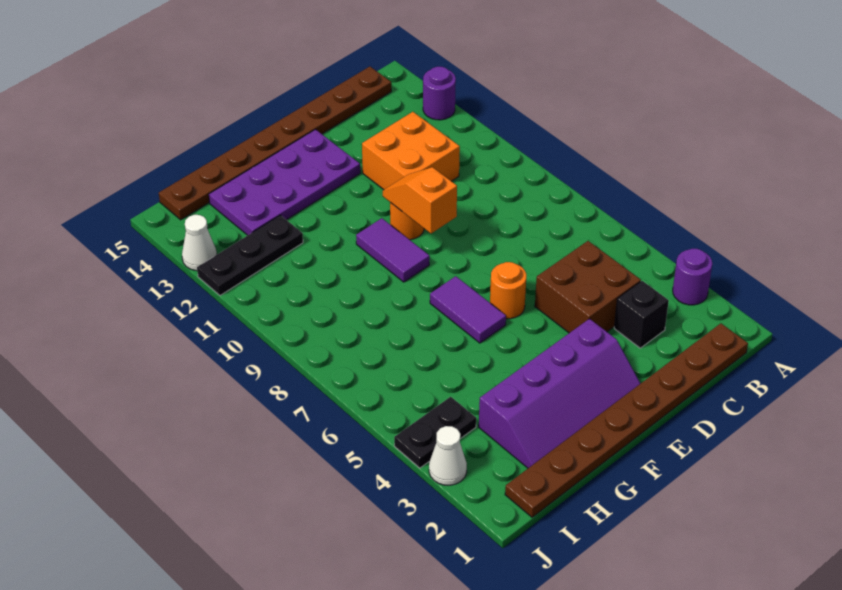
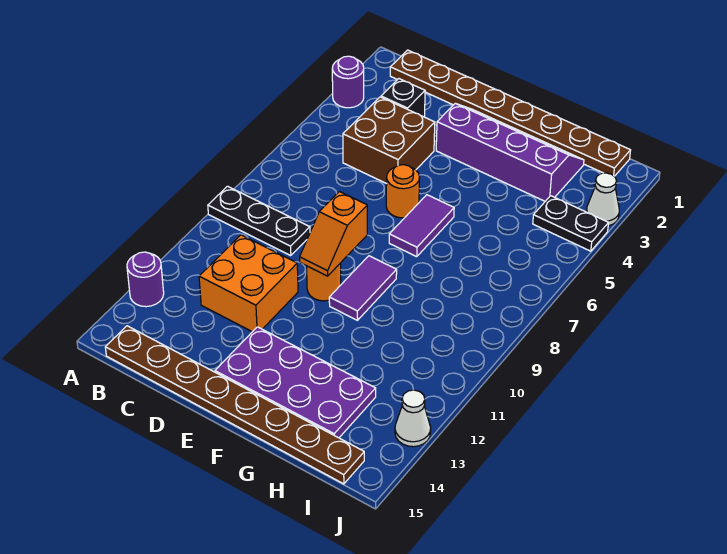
black plate H12:J12 level 1 -> black plate A9:C9 level 1

